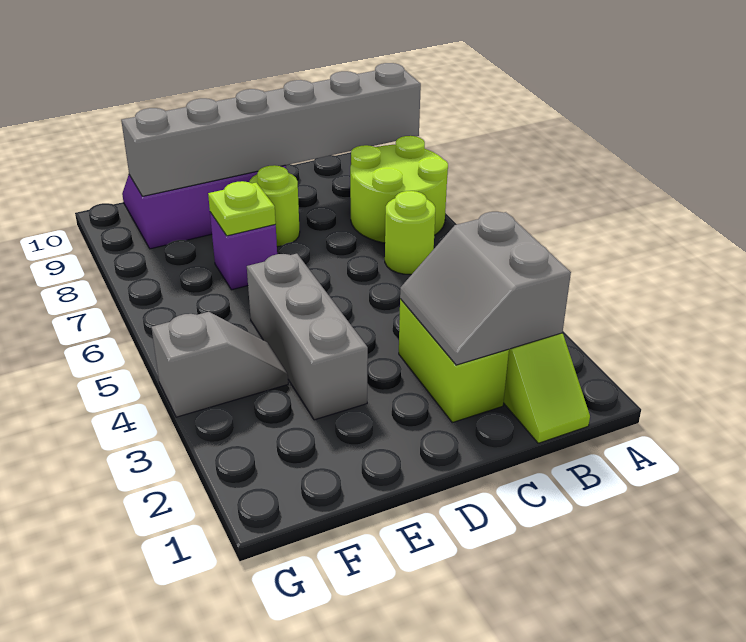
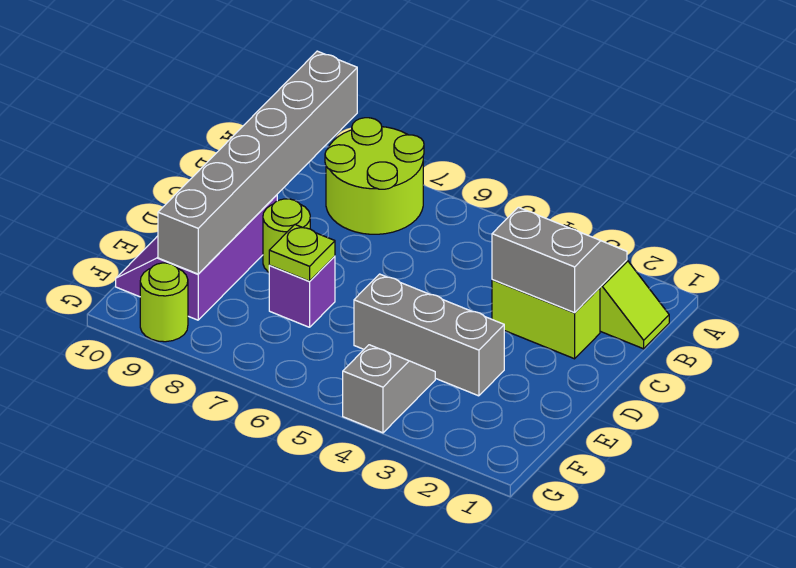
grey slope B2:C3 level 2 top B -> grey slope B2:C3 level 2 top C
lime round brick B6 level 1 -> lime round brick G9 level 1

